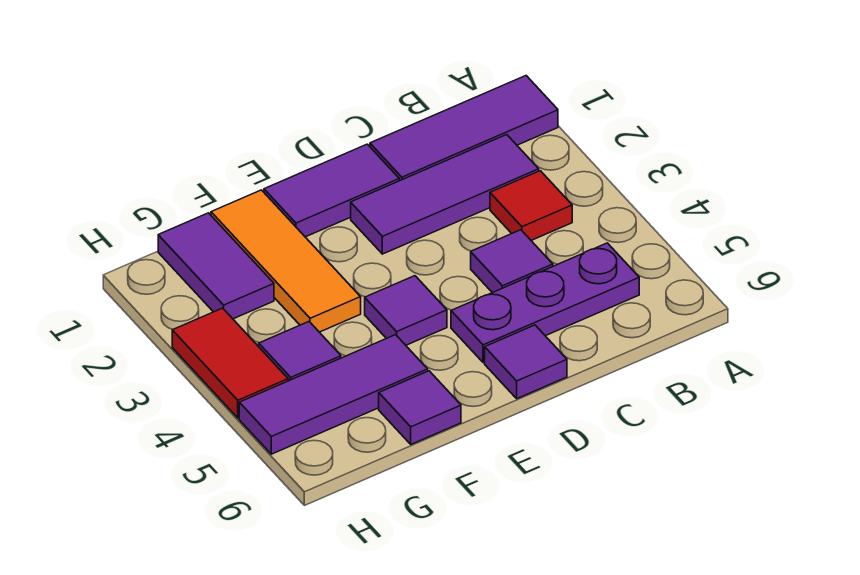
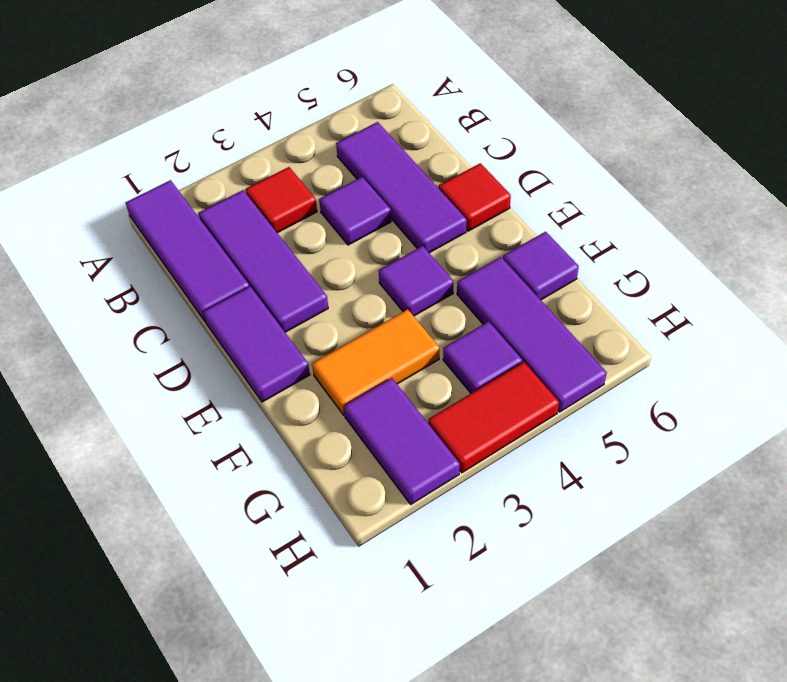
purple plate B5:D5 level 1 -> purple tile B5:D5 level 1
purple tile D6 level 1 -> red tile D6 level 1
orange tile F1:F3 level 1 -> orange tile F2:F3 level 1
purple tile G1:G2 level 1 -> purple tile G2:H2 level 1

